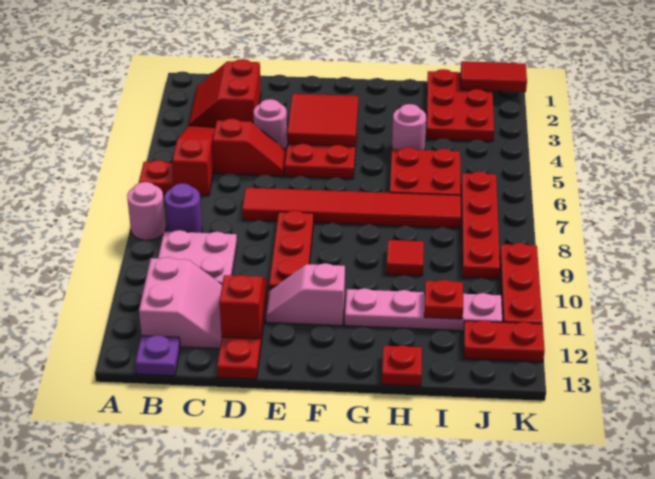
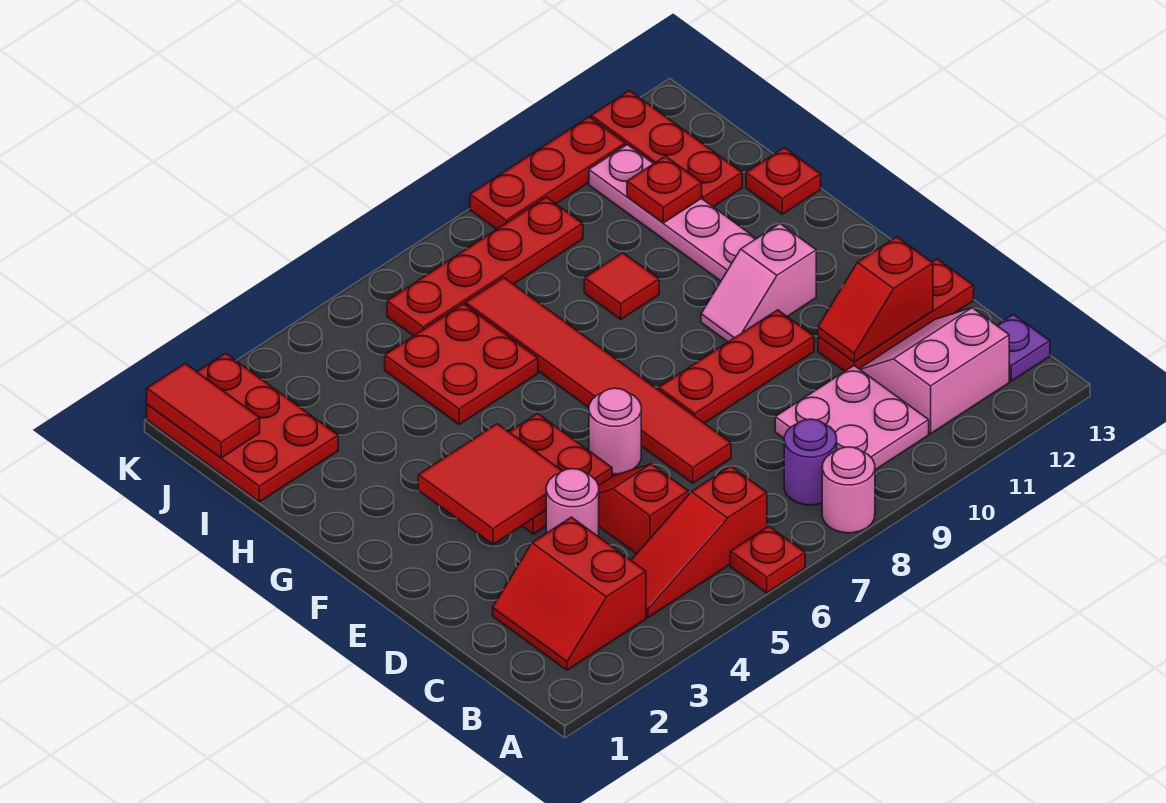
red slope B2:C3 level 1 top C -> red slope B2:C3 level 1 top 3
pink slope E11:F11 level 1 top F -> pink slope F10:F11 level 1 top 11
pink round brick H4 level 1 -> pink round brick E6 level 1
red plate I1:J3 level 1 -> red plate I1:K2 level 1
red plate J12:K12 level 1 -> red plate I12:K12 level 1

